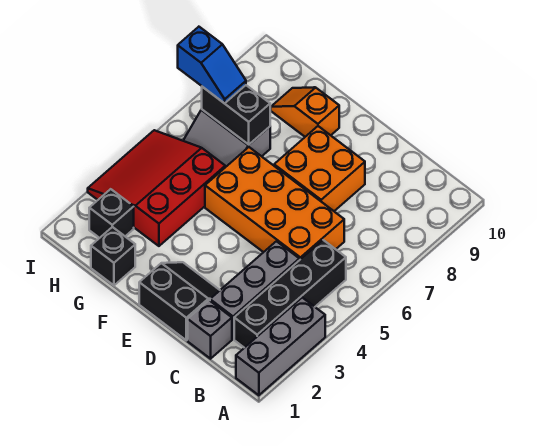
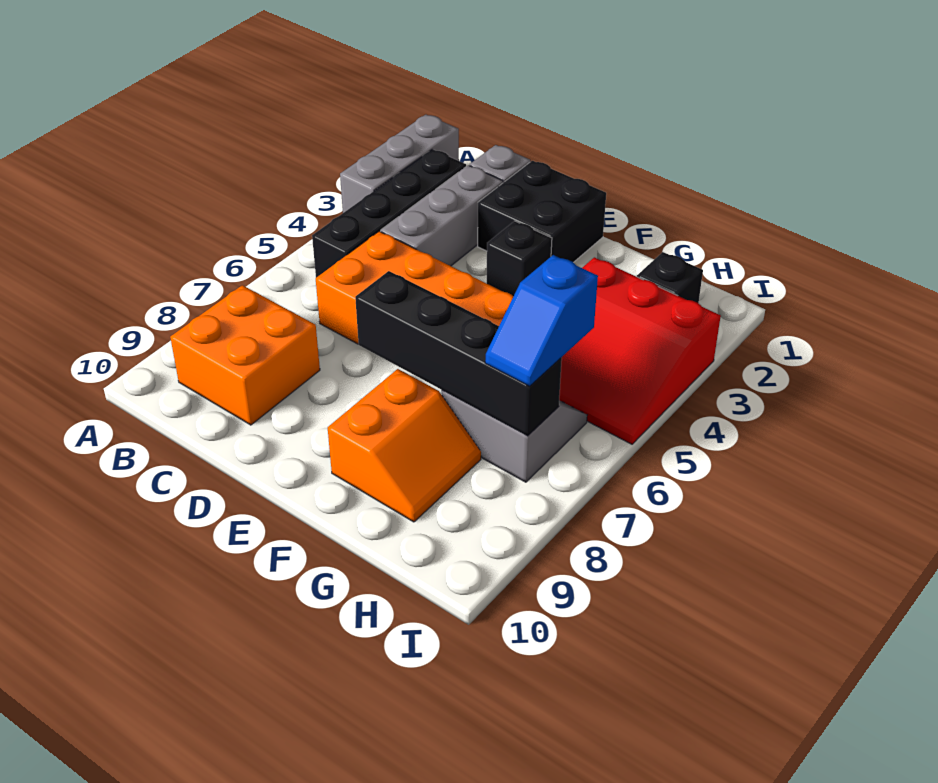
black slope D1:E2 level 1 top 1 -> black brick D1:E2 level 1
orange brick D7:E8 level 1 -> orange brick B8:C9 level 1
orange slope F9:G9 level 1 top F -> orange slope F8:G9 level 1 top F
black brick G1 level 1 -> black brick E3 level 1
red slope G3:I5 level 1 top G -> red slope G3:I5 level 1 top 3
black brick G7:H7 level 2 -> black brick E7:H7 level 2
blue slope H7:I7 level 3 top I -> blue slope H6:H7 level 3 top 6

